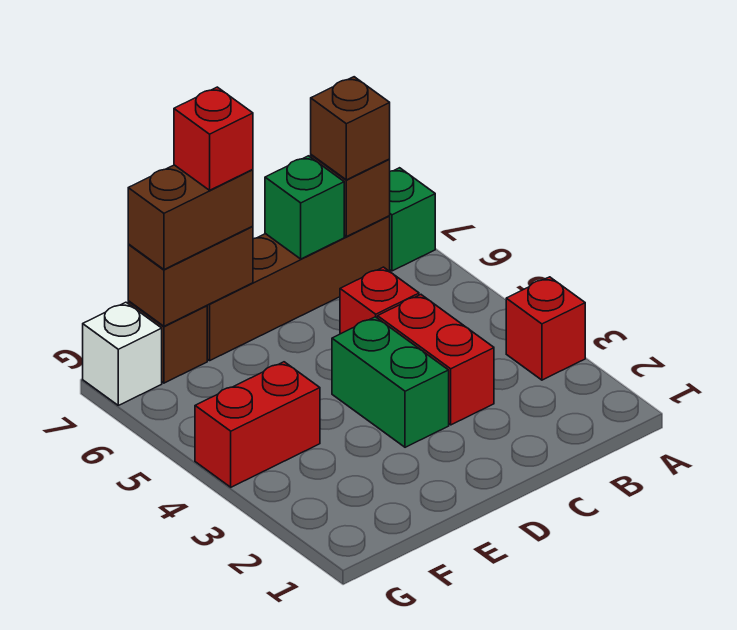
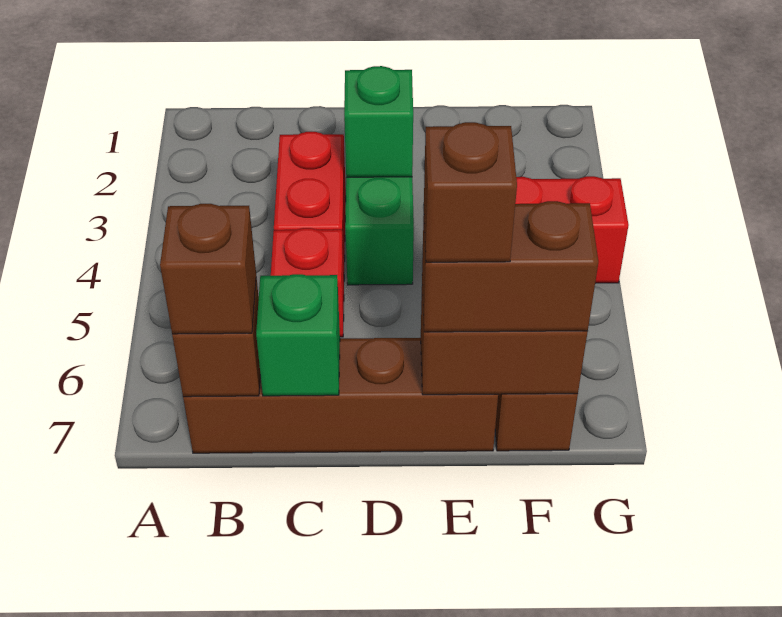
red brick A3 level 1 -> none
green brick A7 level 1 -> green brick D3 level 2
red brick E7 level 4 -> brown brick E7 level 4
white brick G7 level 1 -> none

